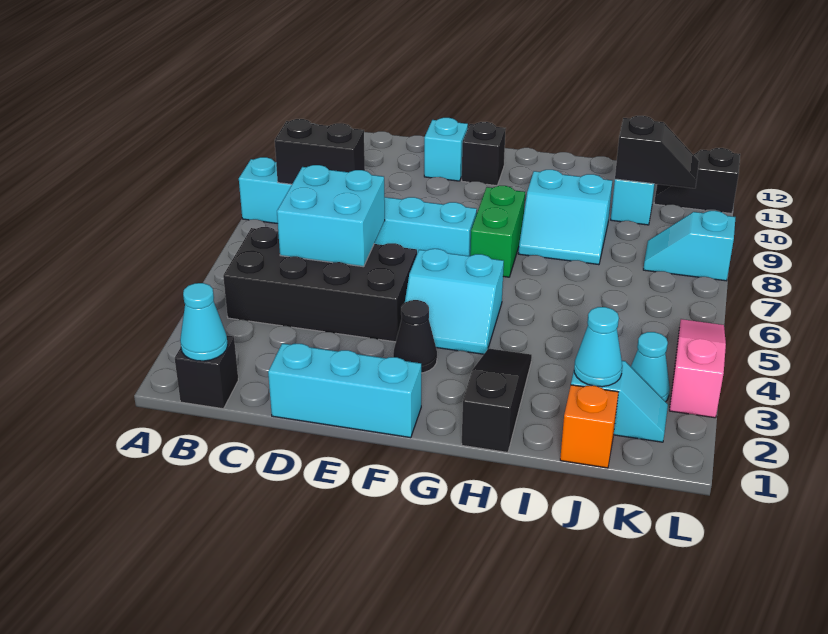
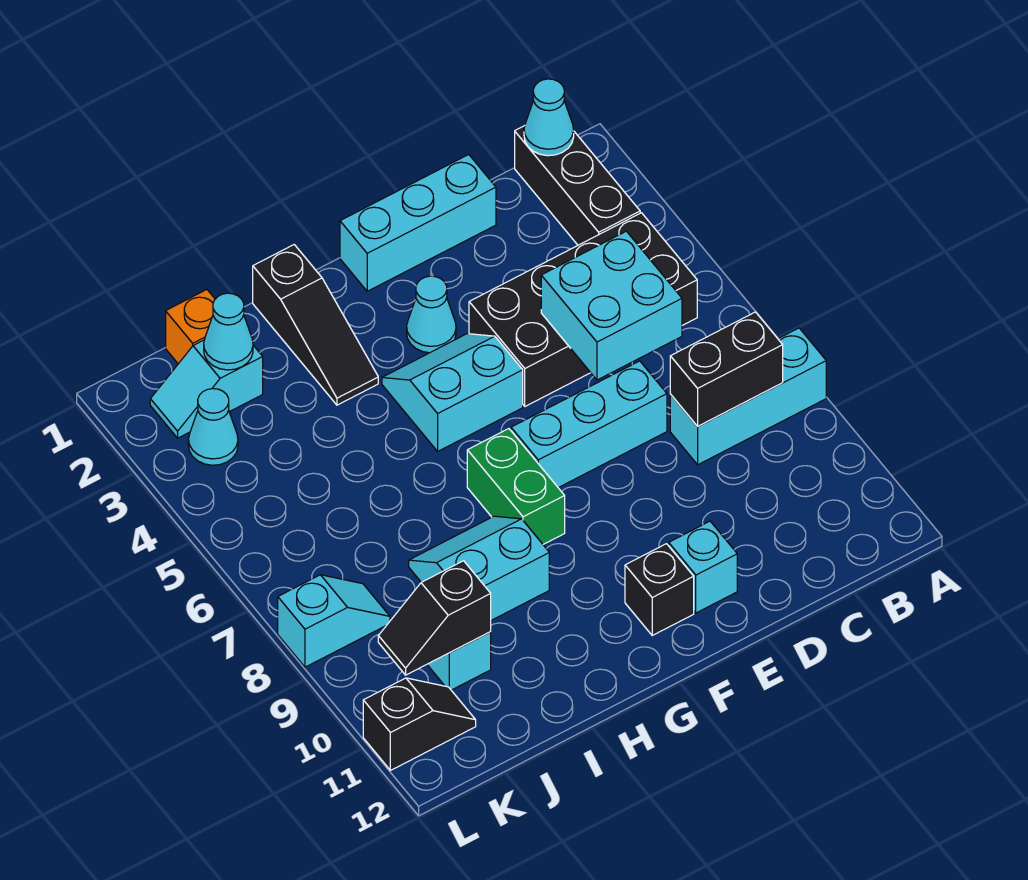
black brick B1 level 1 -> black brick B1:B3 level 1
black cone F3 level 1 -> cyan cone F3 level 1
pink slope L3:L5 level 1 top 3 -> none

